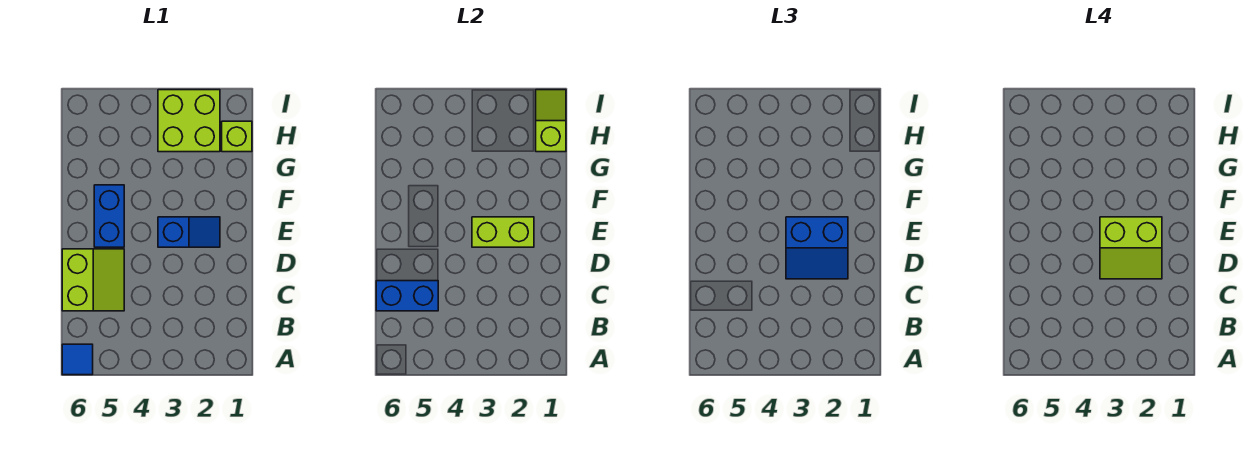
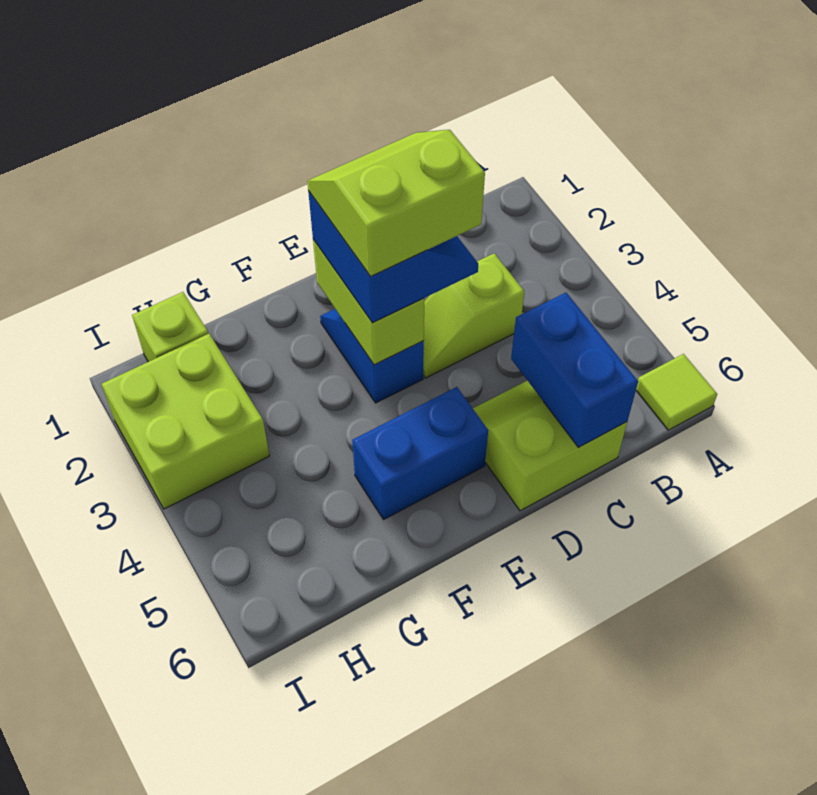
blue tile A6 level 1 -> lime tile A6 level 1
lime slope D2:E3 level 4 top E -> lime slope D2:E3 level 4 top 3
lime slope H1:I1 level 2 top H -> lime slope C3:D3 level 1 top C

